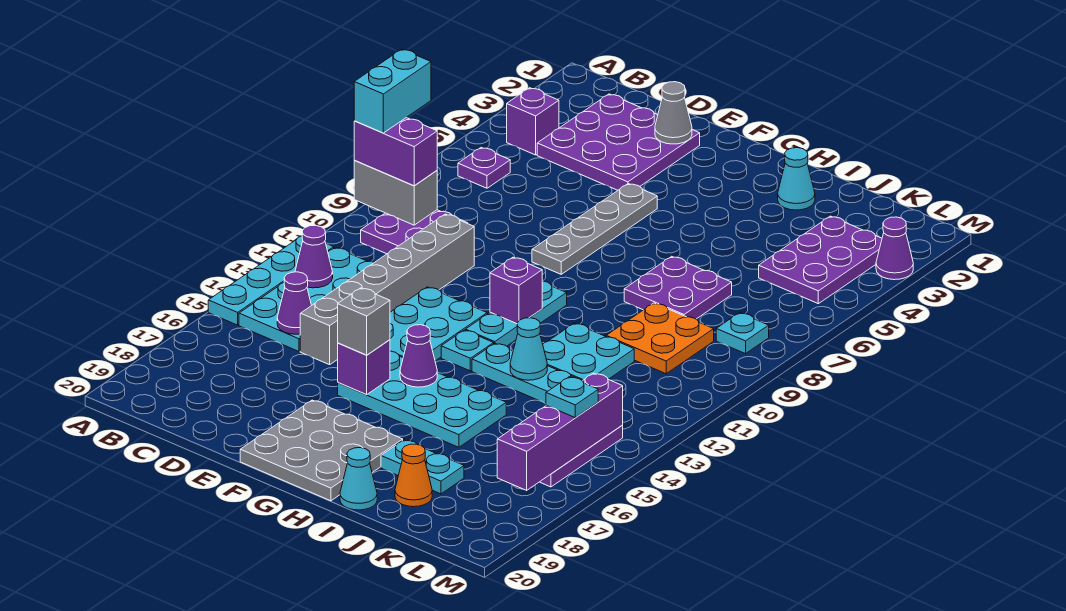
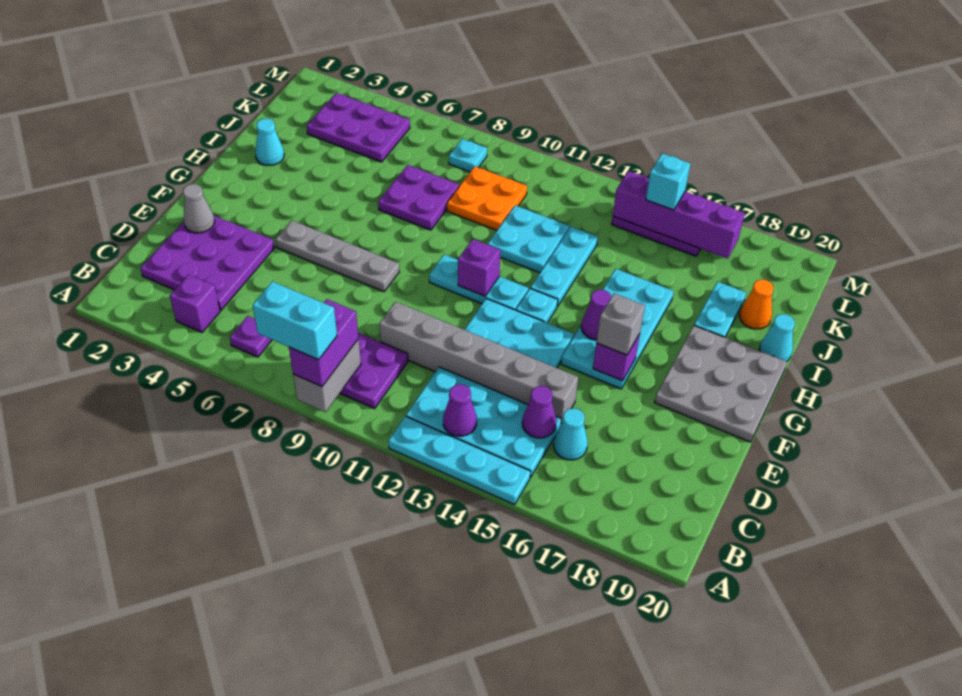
cyan cone I13 level 2 -> cyan cone C16 level 1
cyan plate L15 level 3 -> cyan brick L15 level 3
purple cone M3 level 1 -> none

